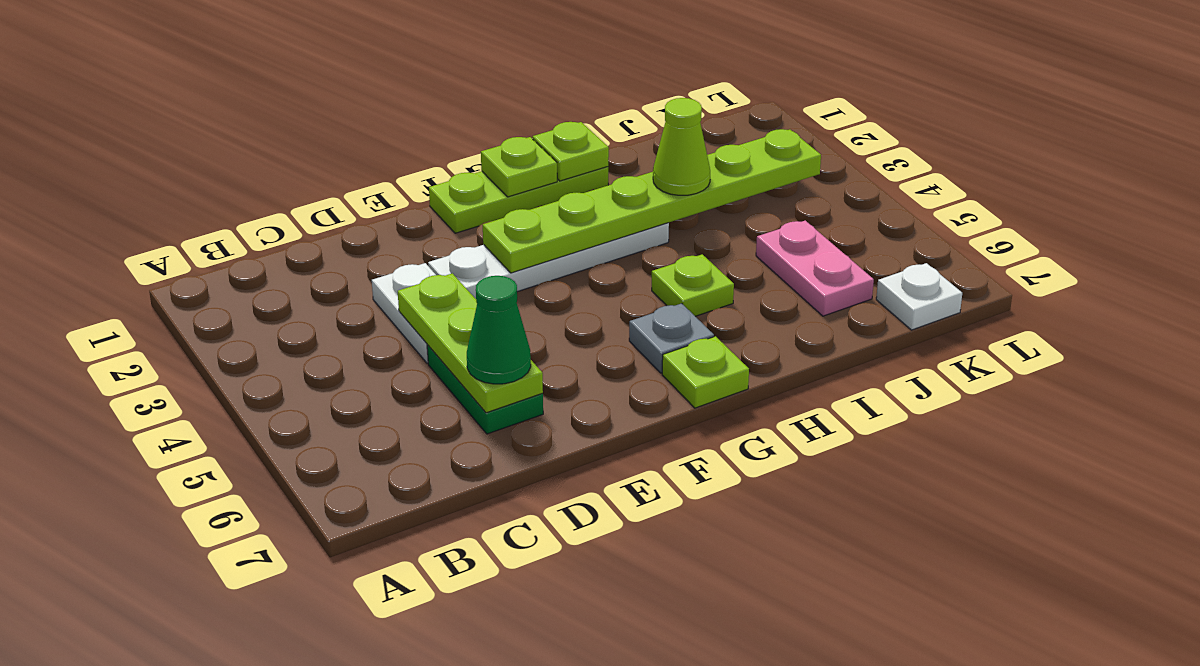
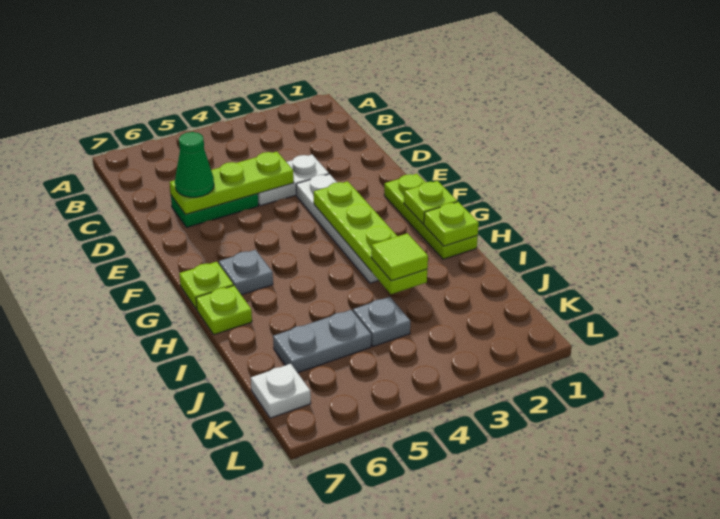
lime plate F3:K3 level 2 -> lime plate F3:I3 level 2
lime plate H5 level 1 -> lime plate H7 level 1
lime cone I3 level 3 -> lime tile I3 level 3
none -> grey plate J4 level 1
pink plate J5:J6 level 1 -> grey plate J5:J6 level 1

